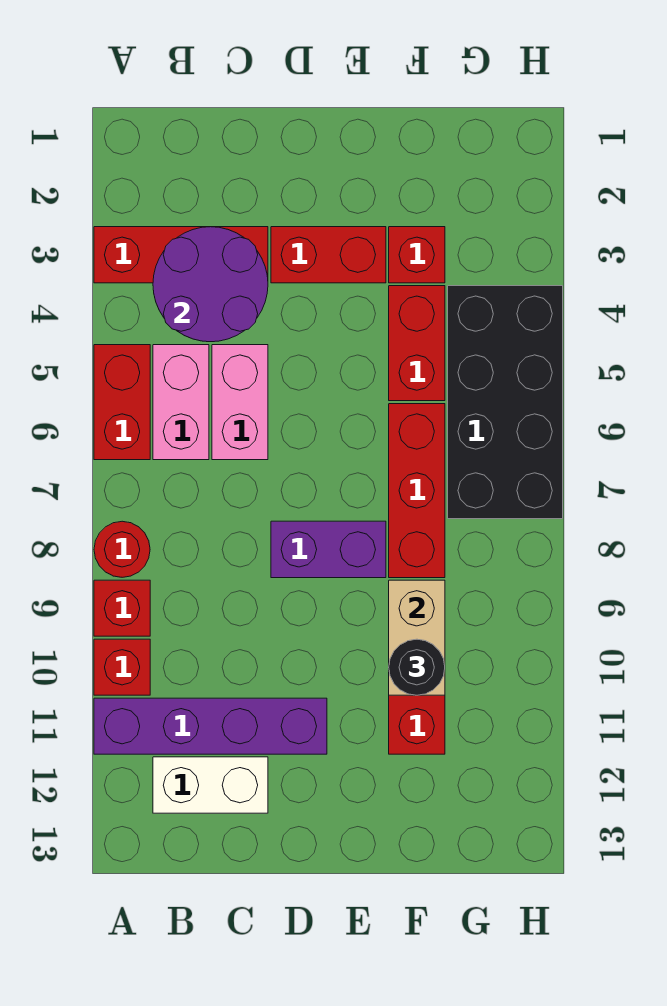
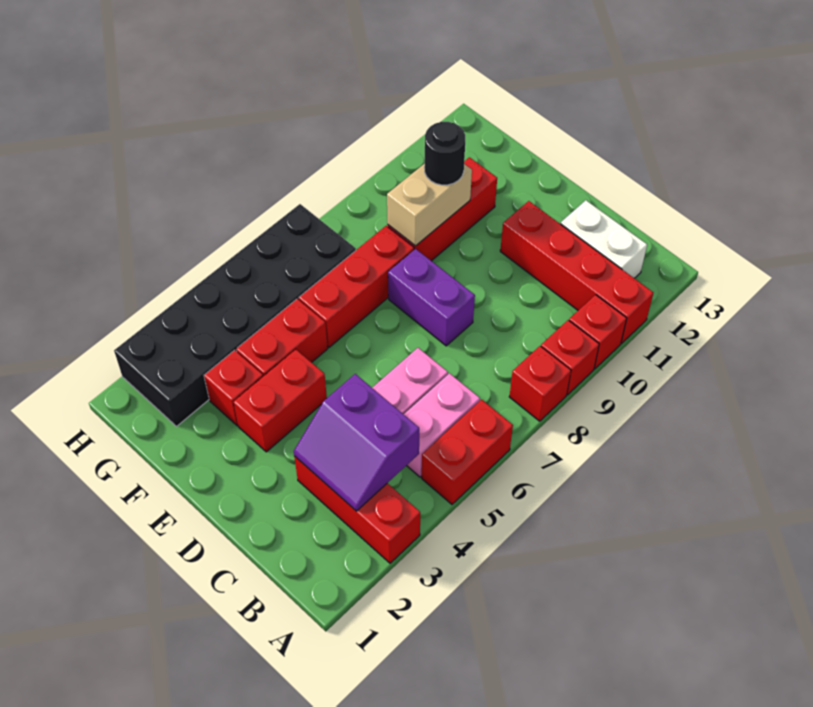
red round brick A8 level 1 -> red brick A8 level 1
purple brick A11:D11 level 1 -> red brick A11:D11 level 1
purple round brick B3:C4 level 2 -> purple slope B3:C4 level 2 top 4
red brick D3:E3 level 1 -> red brick E3:E4 level 1
black brick G4:H7 level 1 -> black brick G2:H7 level 1

